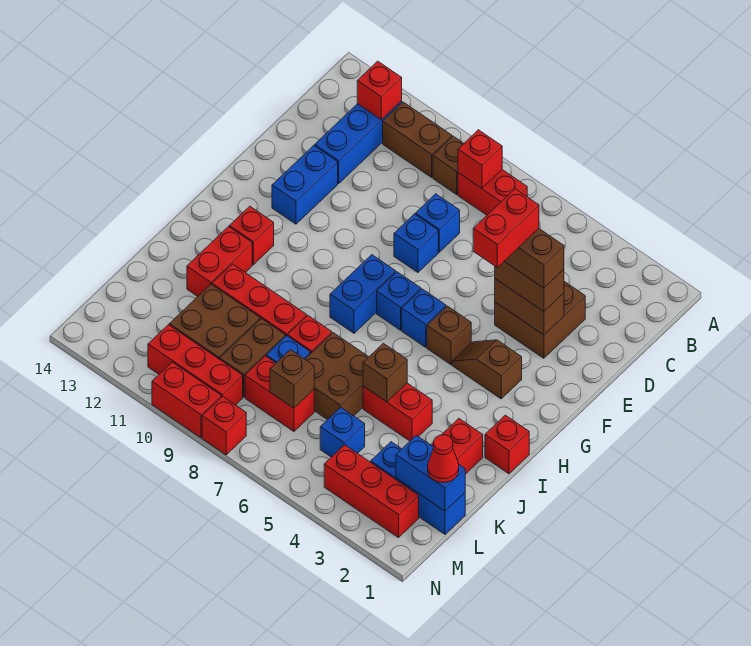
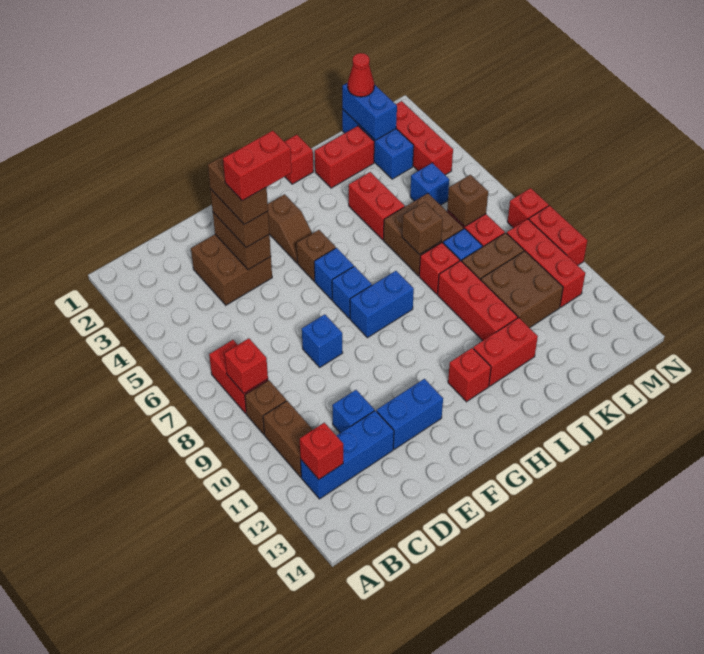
blue brick D8 level 1 -> blue brick D11 level 1
brown brick J5 level 2 -> brown brick J7 level 2

